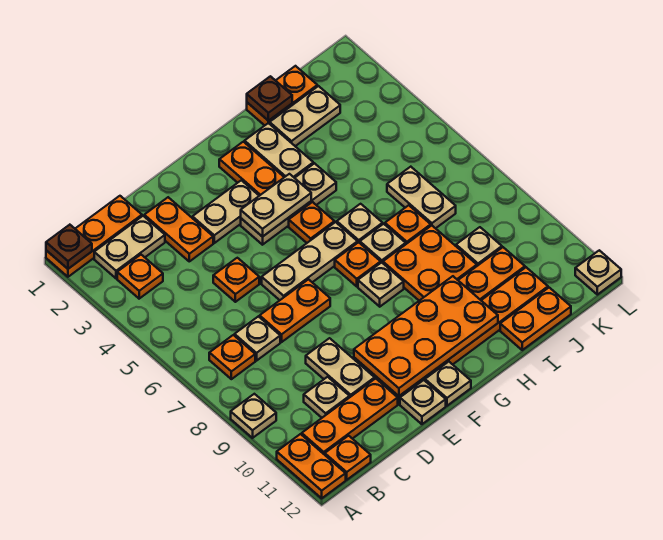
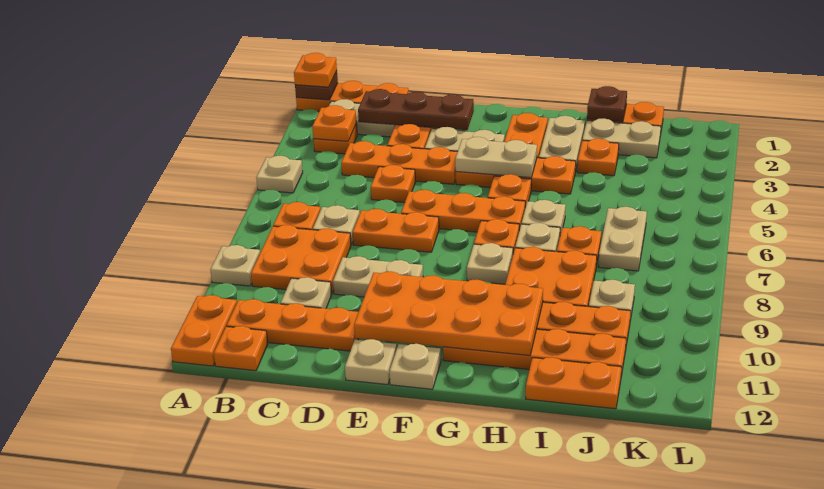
none -> orange plate A1 level 3
none -> orange plate B3 level 2
none -> orange plate B8:C9 level 1
none -> brown plate C2:E2 level 2
none -> orange plate C4:E4 level 1
tan plate D9:D10 level 1 -> tan plate D9:E9 level 1
tan plate E6:G6 level 1 -> orange plate E6:G6 level 1
tan plate F4:H4 level 1 -> orange plate F4:H4 level 1
none -> orange plate I3 level 1
tan plate L12 level 1 -> tan plate A5 level 1

